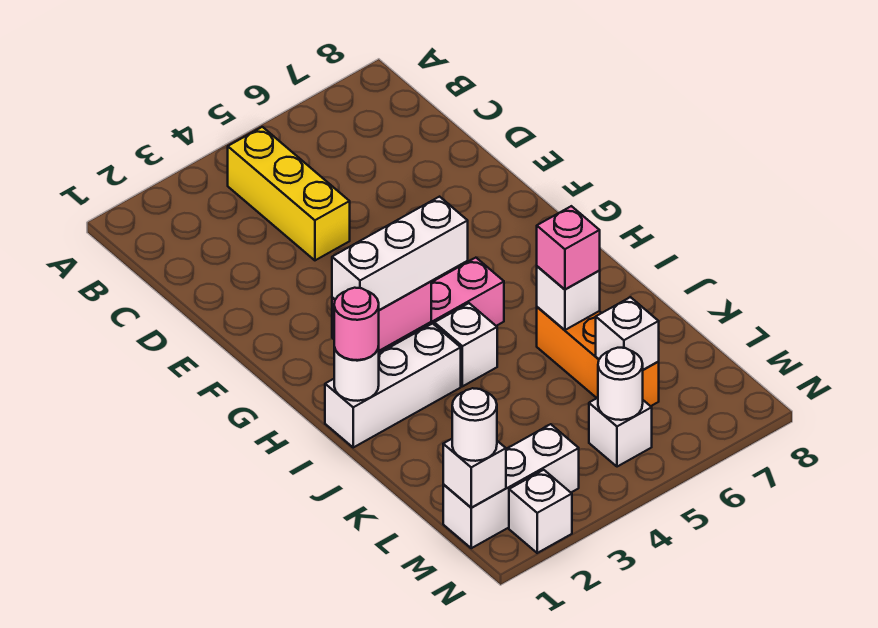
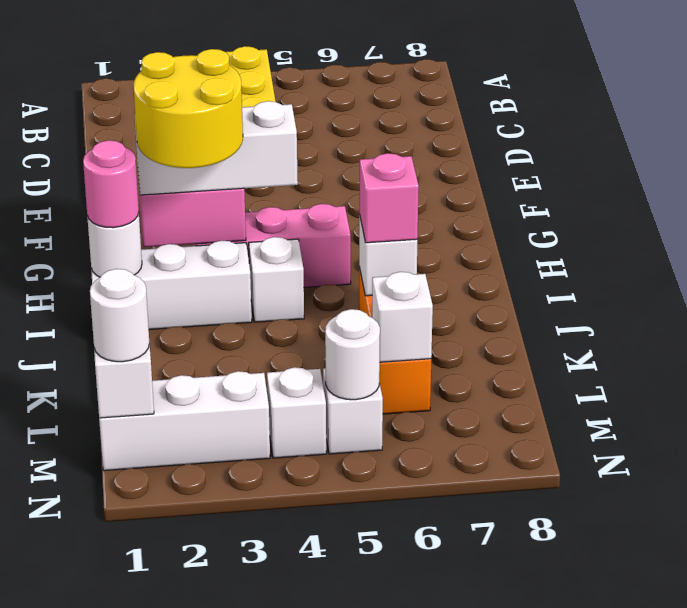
none -> yellow round brick H2:I3 level 4
white brick N2 level 1 -> white brick M4 level 1

